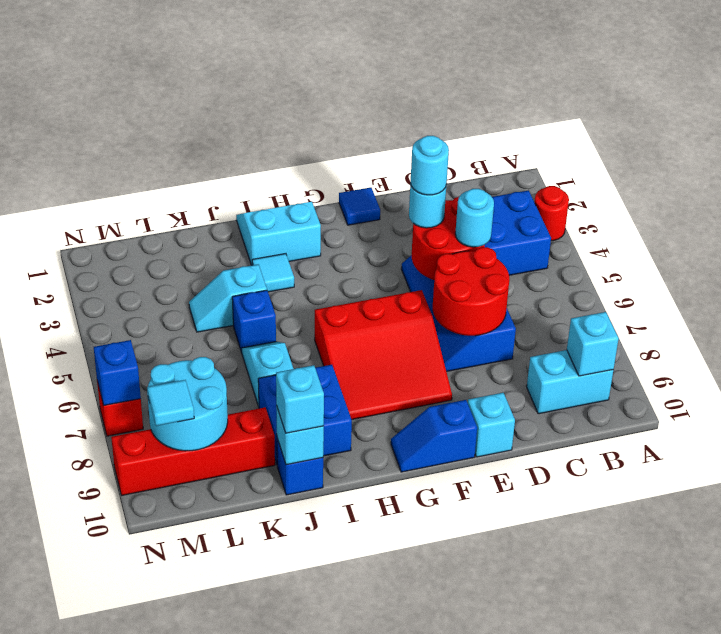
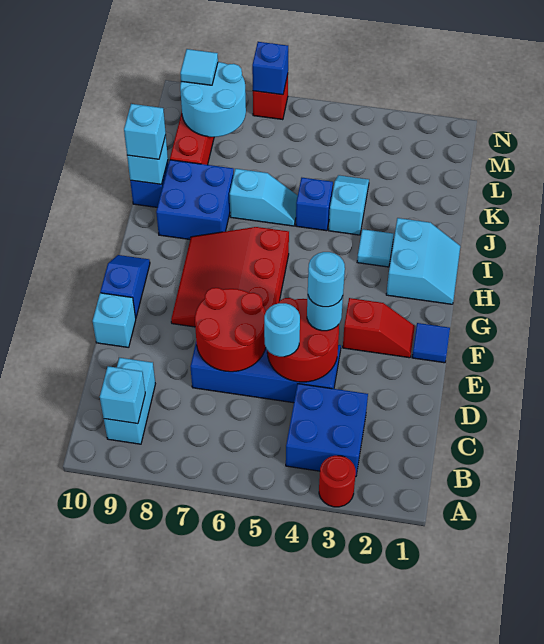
none -> red slope F2:F3 level 1 top 3

